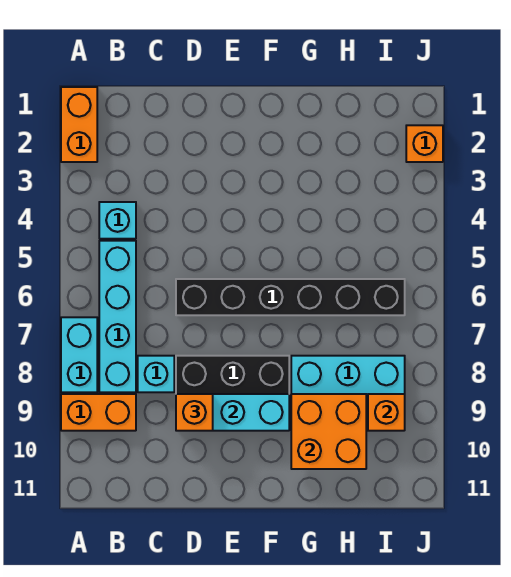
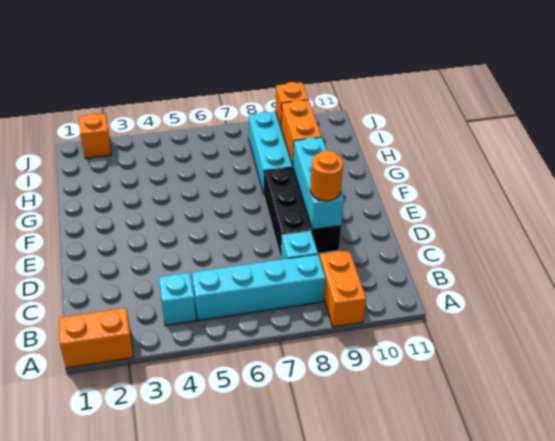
cyan brick A7:A8 level 1 -> none
black brick D6:I6 level 1 -> none
orange brick D9 level 3 -> orange round brick D9 level 3
orange brick G9:H10 level 2 -> orange brick G9:H9 level 2

